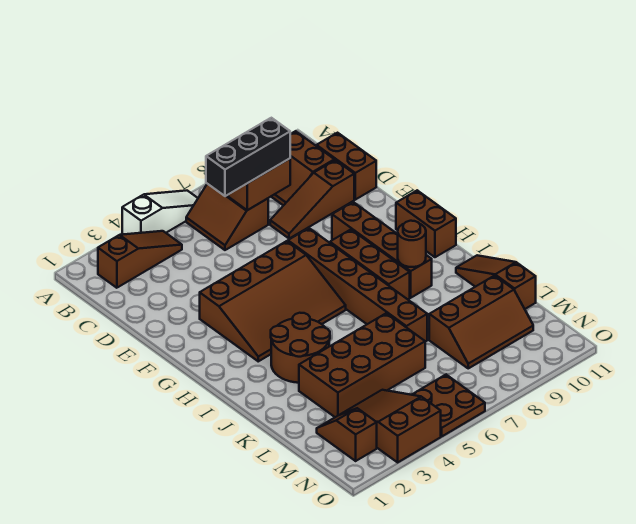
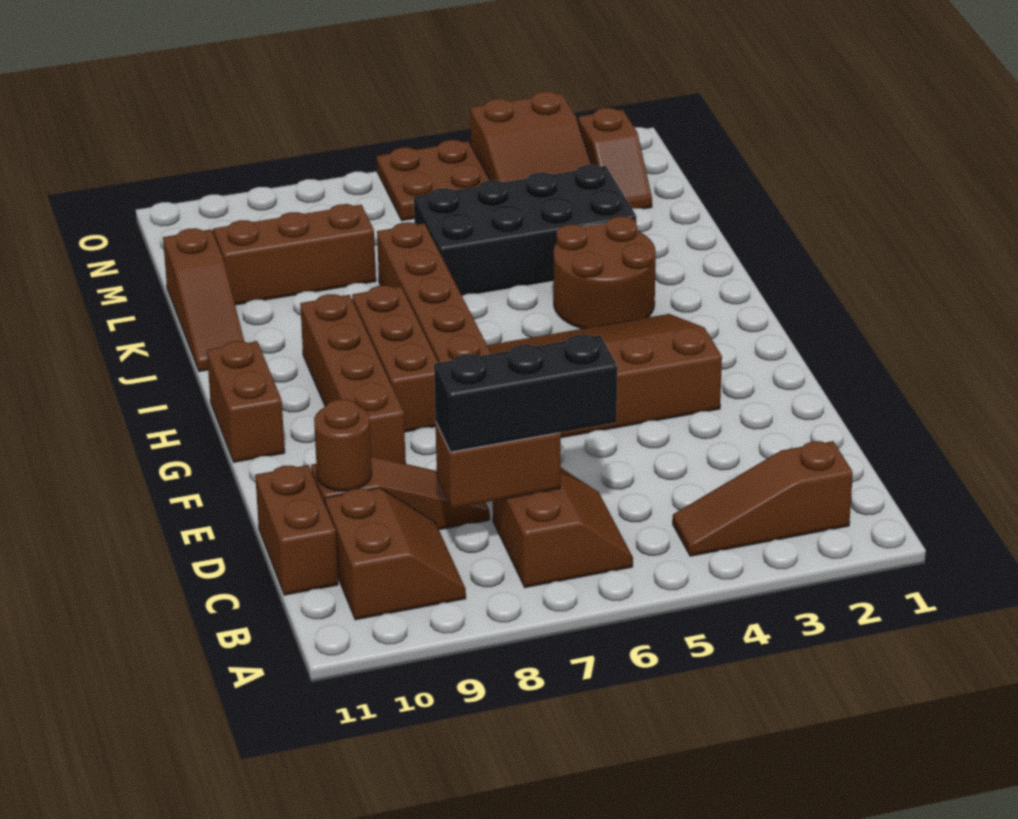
white slope A4:A6 level 1 top 4 -> none
brown round brick I9 level 2 -> brown round brick D10 level 2
brown brick K3:L6 level 1 -> black brick K3:L6 level 1

